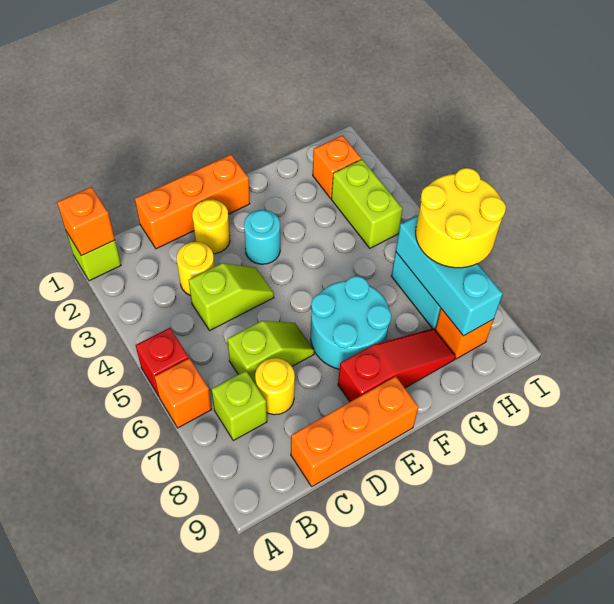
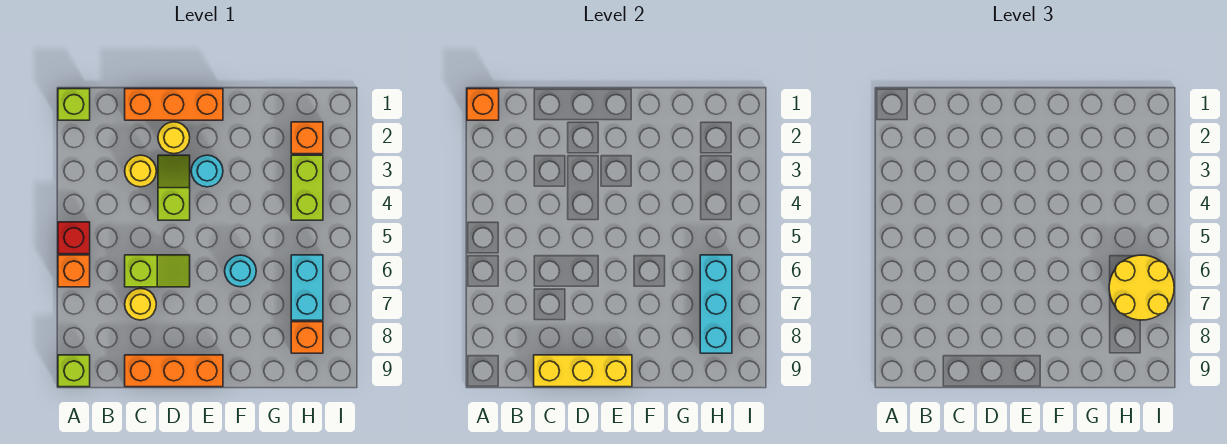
lime brick B7 level 1 -> lime brick A9 level 1
lime slope C4:D4 level 1 top C -> lime slope D3:D4 level 1 top 4
none -> yellow brick C9:E9 level 2
cyan round brick E6:F7 level 1 -> cyan round brick F6 level 1
red slope E8:G8 level 1 top E -> none

